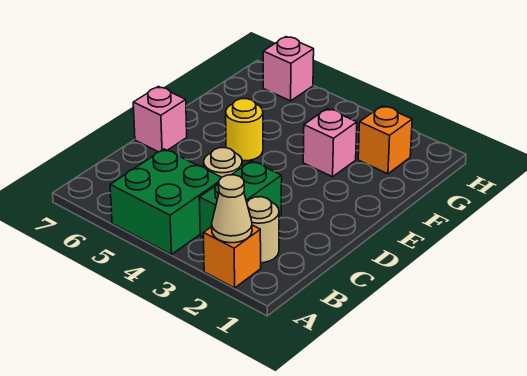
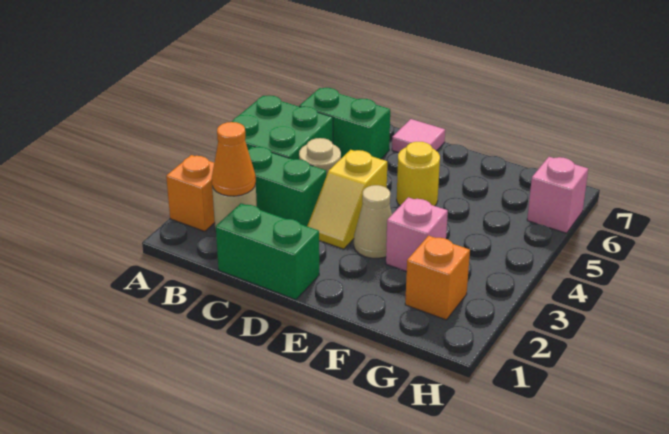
tan cone A2 level 2 -> tan cone E3 level 1
none -> orange cone B2 level 2
none -> green brick B6:C6 level 1
none -> green brick C1:D1 level 1
none -> yellow slope D3:D4 level 1 top 4
pink brick D7 level 1 -> pink tile D7 level 1

